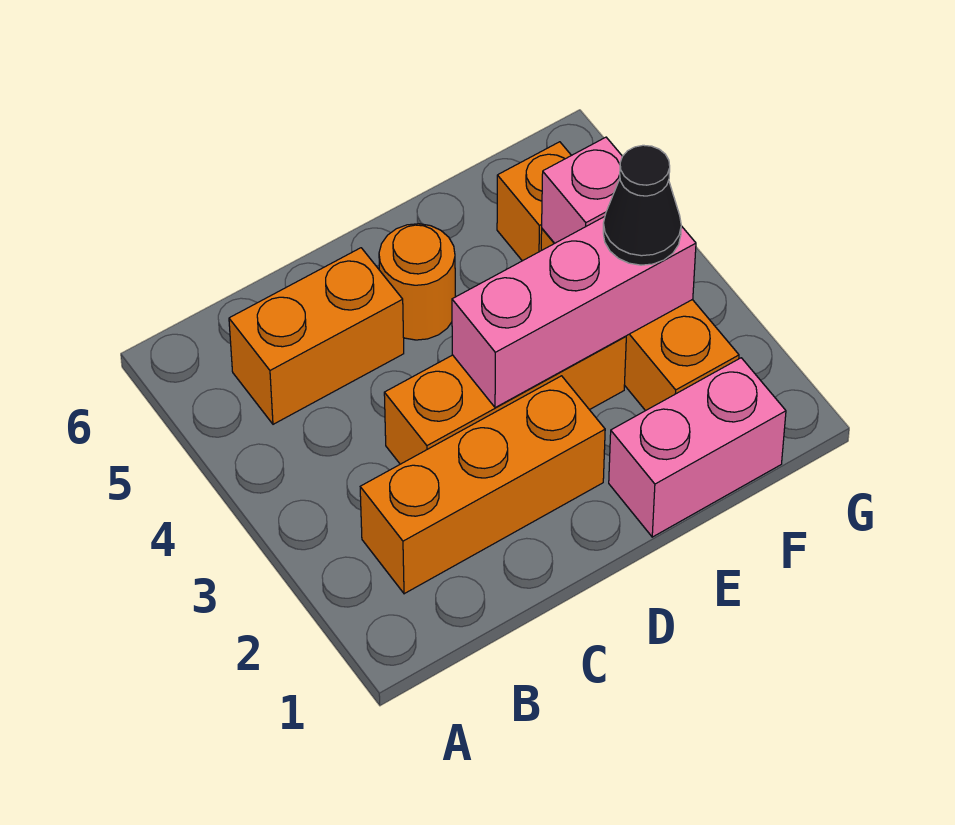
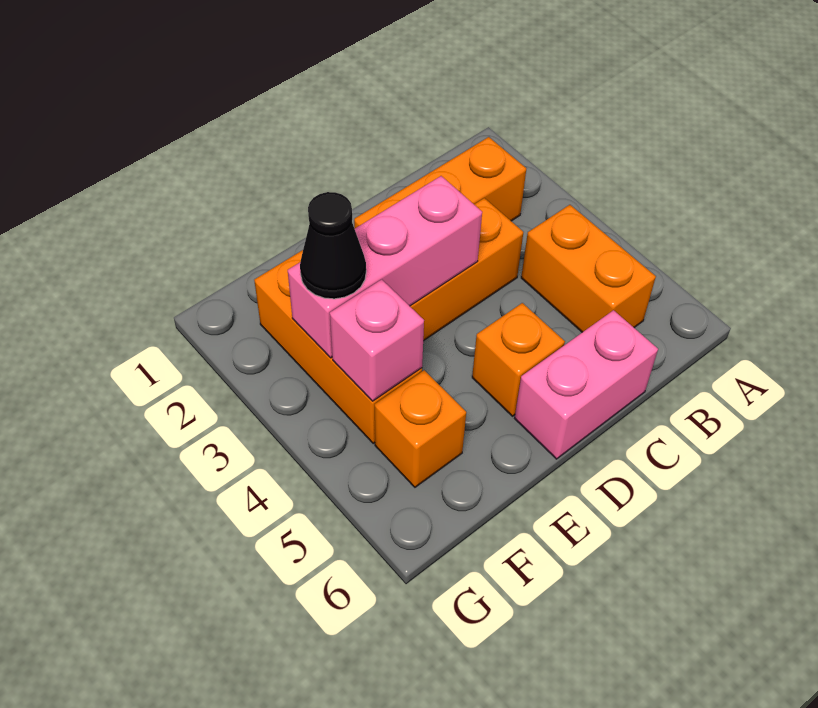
orange brick B5:C5 level 1 -> orange brick B4:B5 level 1
orange round brick D5 level 1 -> orange brick D5 level 1
pink brick E1:F1 level 1 -> pink brick C6:D6 level 1

